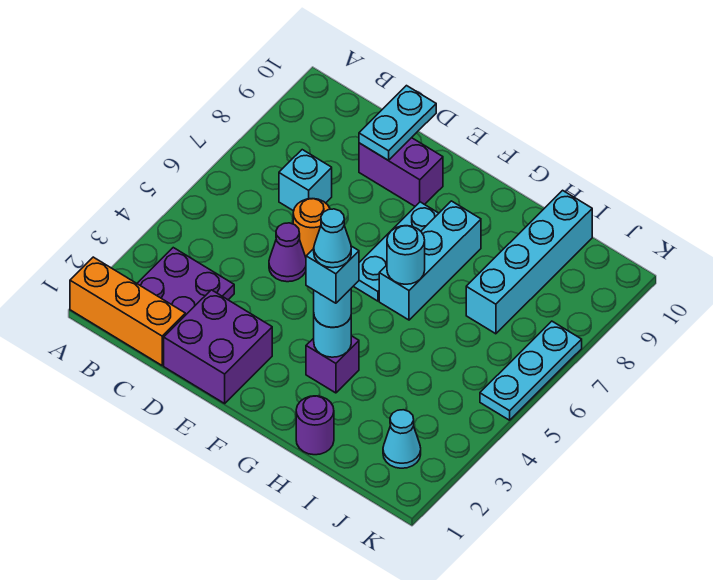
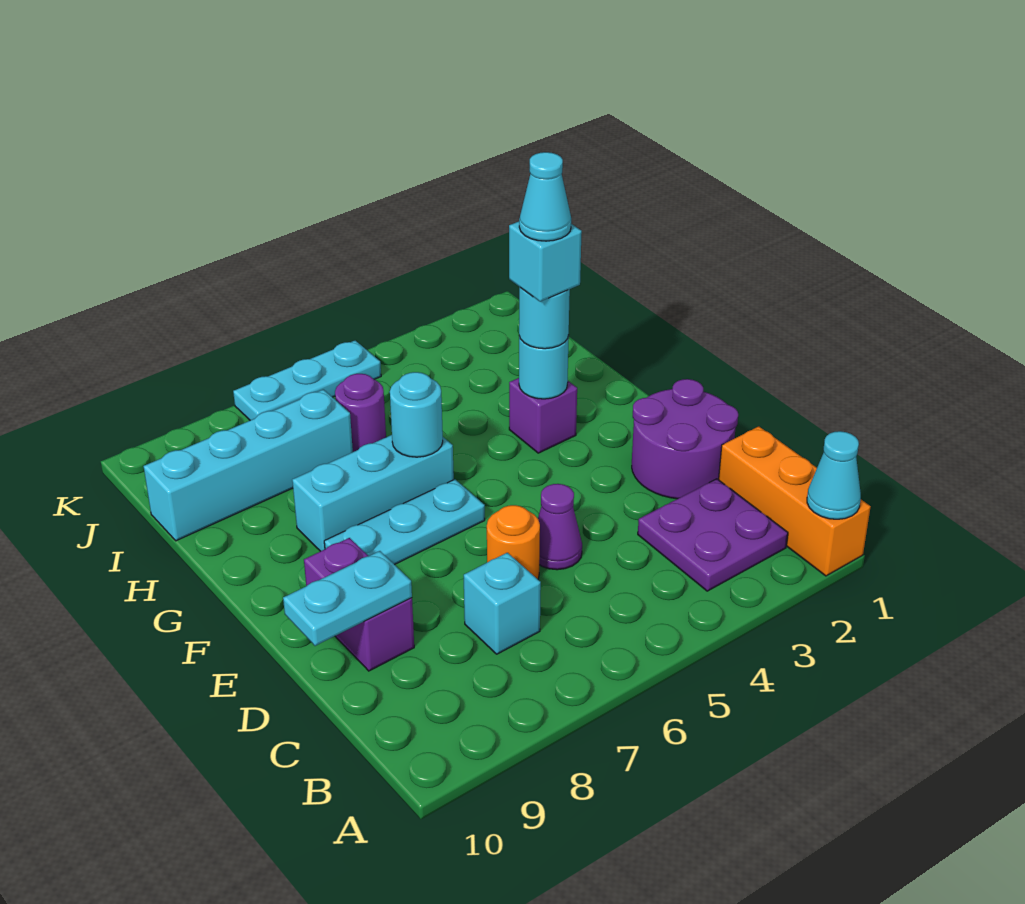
purple brick D1:E2 level 1 -> purple round brick D1:E2 level 1
purple round brick H1 level 1 -> purple round brick I6 level 1
cyan cone J2 level 1 -> cyan cone A1 level 2

